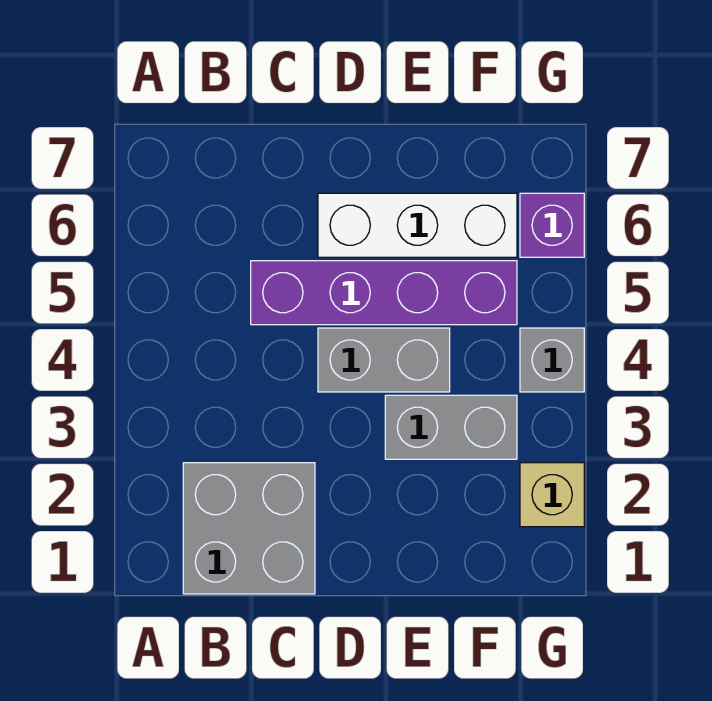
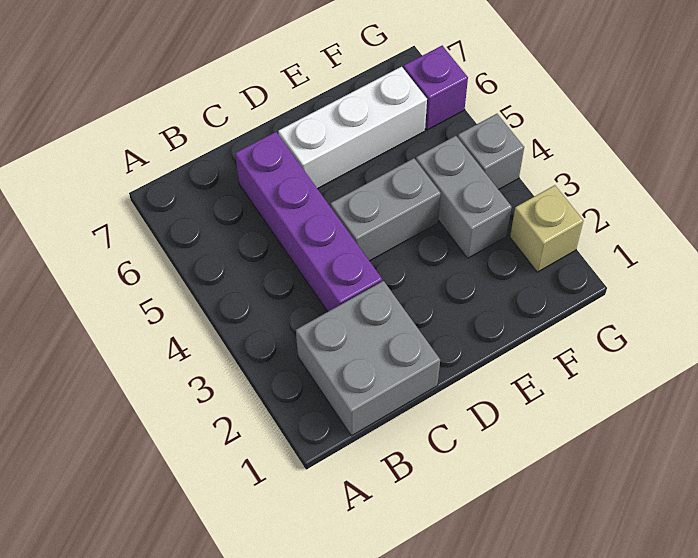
purple brick C5:F5 level 1 -> purple brick C3:C6 level 1
grey brick E3:F3 level 1 -> grey brick F3:F4 level 1

